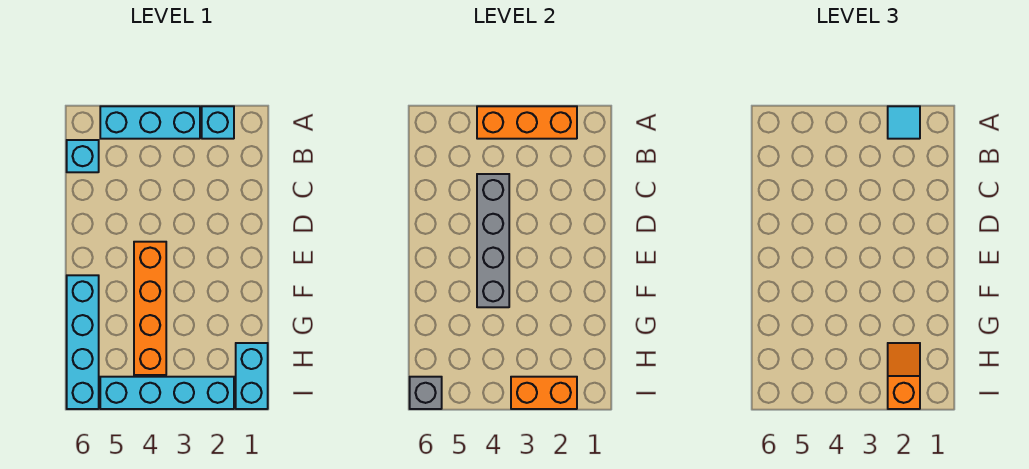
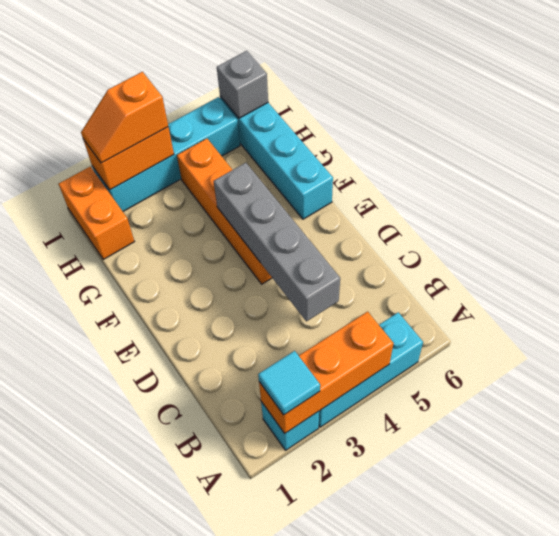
cyan brick B6 level 1 -> none
cyan brick H1:I1 level 1 -> orange brick H1:I1 level 1
orange slope H2:I2 level 3 top I -> orange slope I2:I3 level 3 top 3

